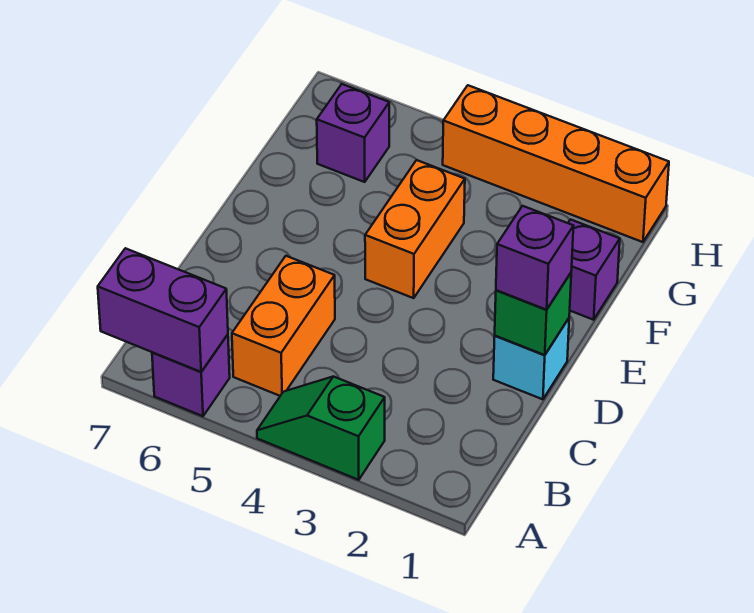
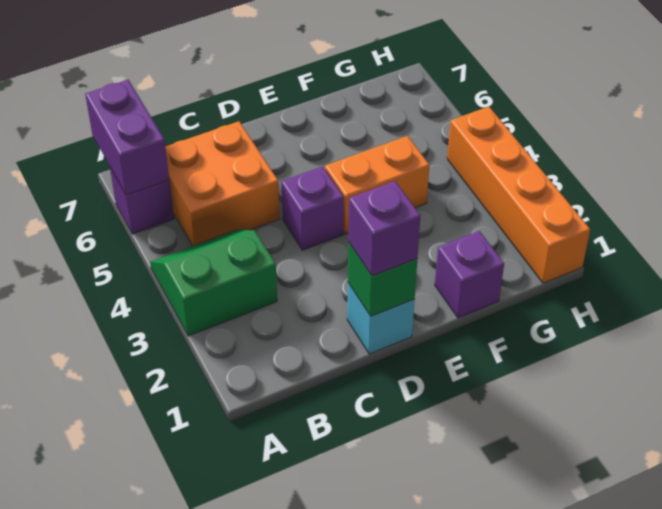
green slope A3:A4 level 1 top 3 -> green slope A3:B4 level 1 top 3
orange brick B5:C5 level 1 -> orange brick B5:C6 level 1
purple brick G6 level 1 -> purple brick D4 level 1

